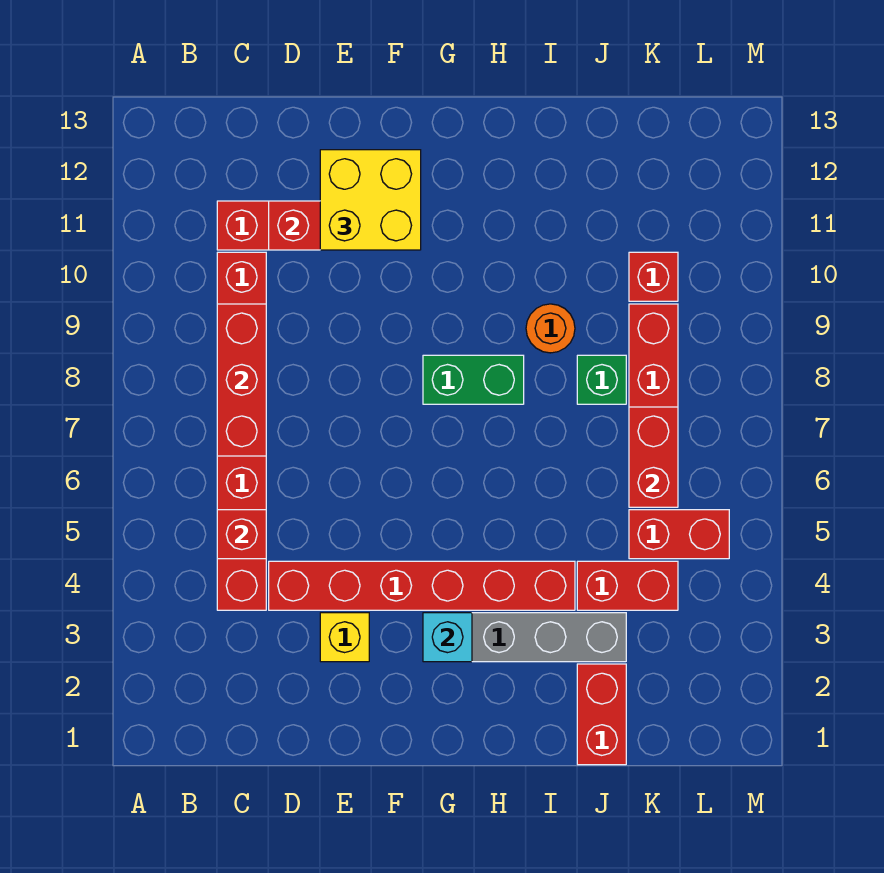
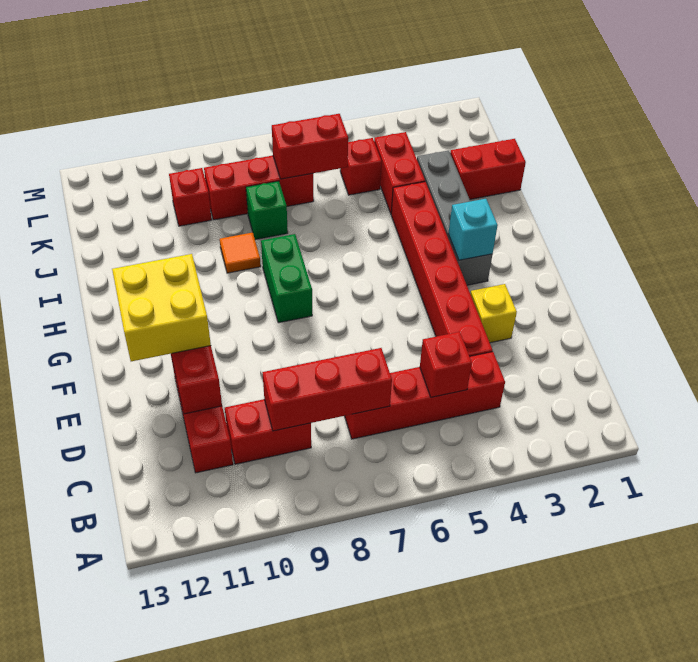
orange round brick I9 level 1 -> orange tile I9 level 1
red brick K5:L5 level 1 -> red brick K5 level 1

